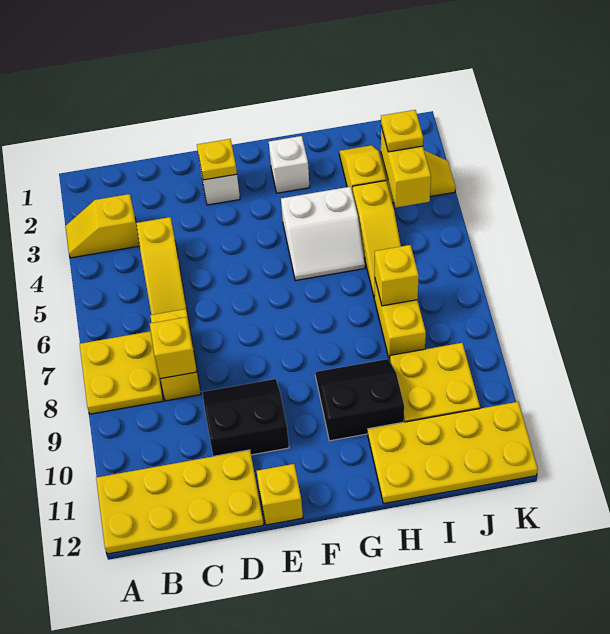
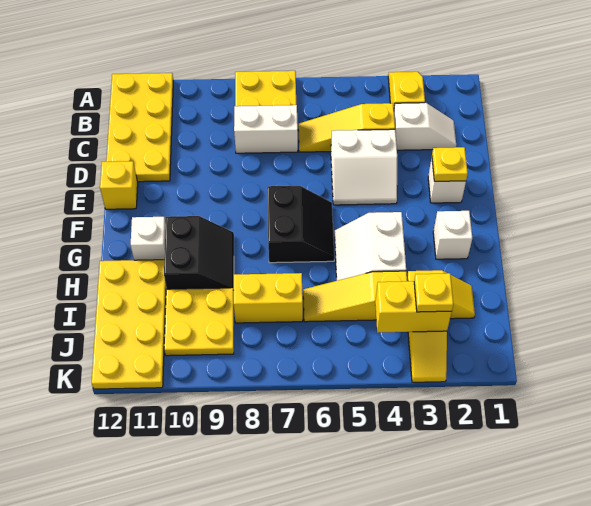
none -> white slope C2:C3 level 1 top 3
yellow brick C7:C8 level 1 -> white brick C7:C8 level 1
yellow brick C8 level 2 -> none
none -> white slope D4:E5 level 1 top D
black slope D9:E10 level 1 top 10 -> black slope F6:G7 level 1 top 7
none -> white brick G11 level 1
yellow brick I7 level 2 -> none

